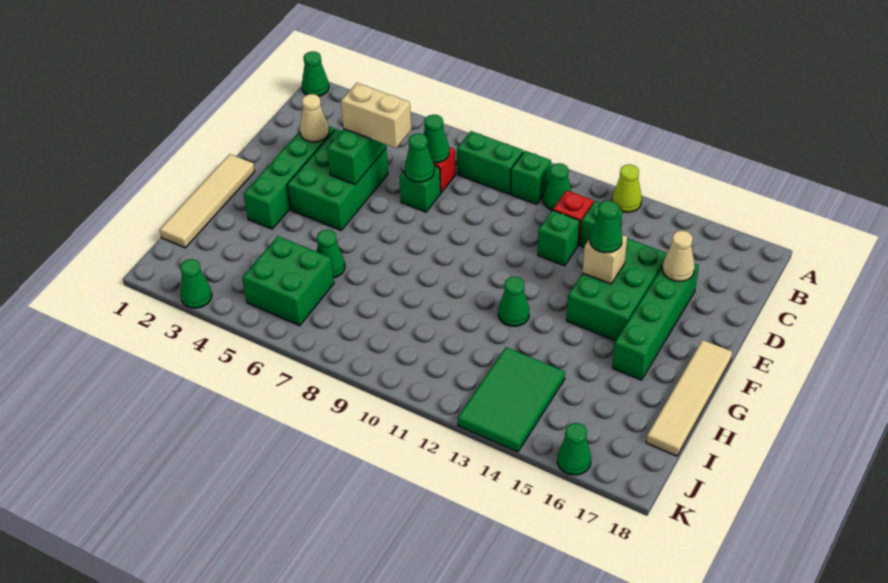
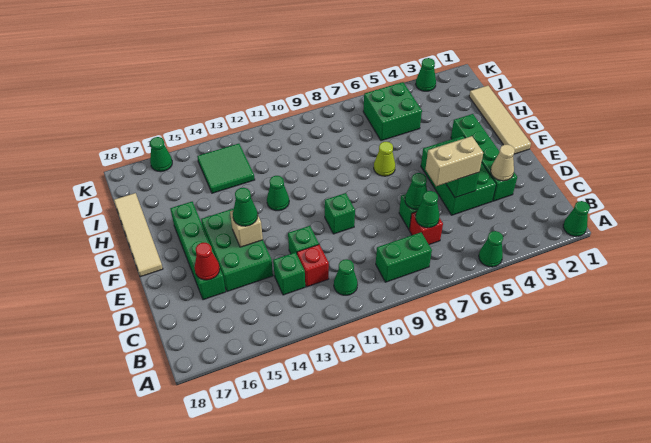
lime cone A13 level 1 -> lime cone G7 level 1
green brick B10 level 1 -> green brick E10 level 1
tan cone D16 level 2 -> red cone D16 level 2
green cone H6 level 1 -> green cone A5 level 1
green tile I13:K14 level 1 -> green tile I13:J14 level 1

